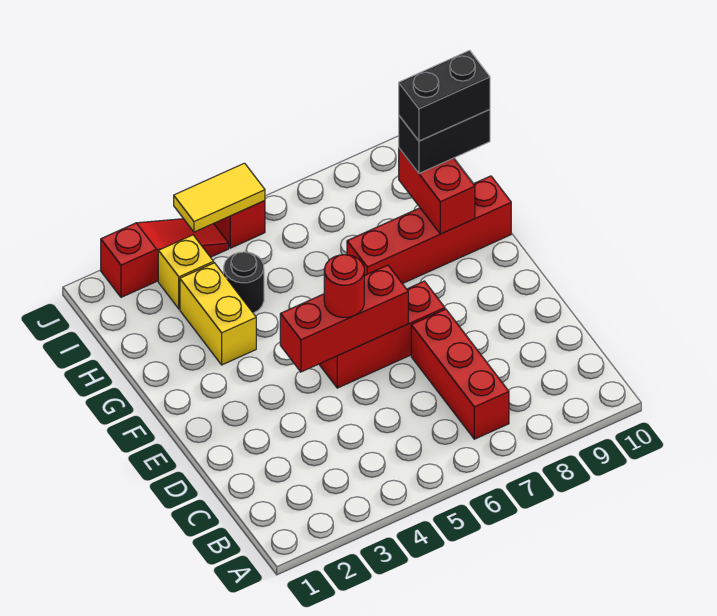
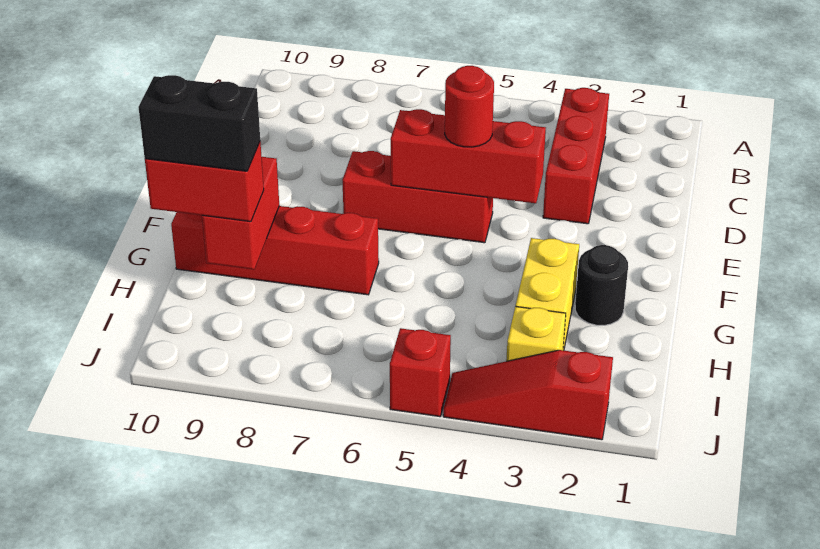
red brick B7:D7 level 1 -> red brick B3:D3 level 1
black round brick H4 level 1 -> black round brick G2 level 1
black brick H9:H10 level 3 -> red brick H9:H10 level 3
yellow tile J4:J5 level 2 -> none

